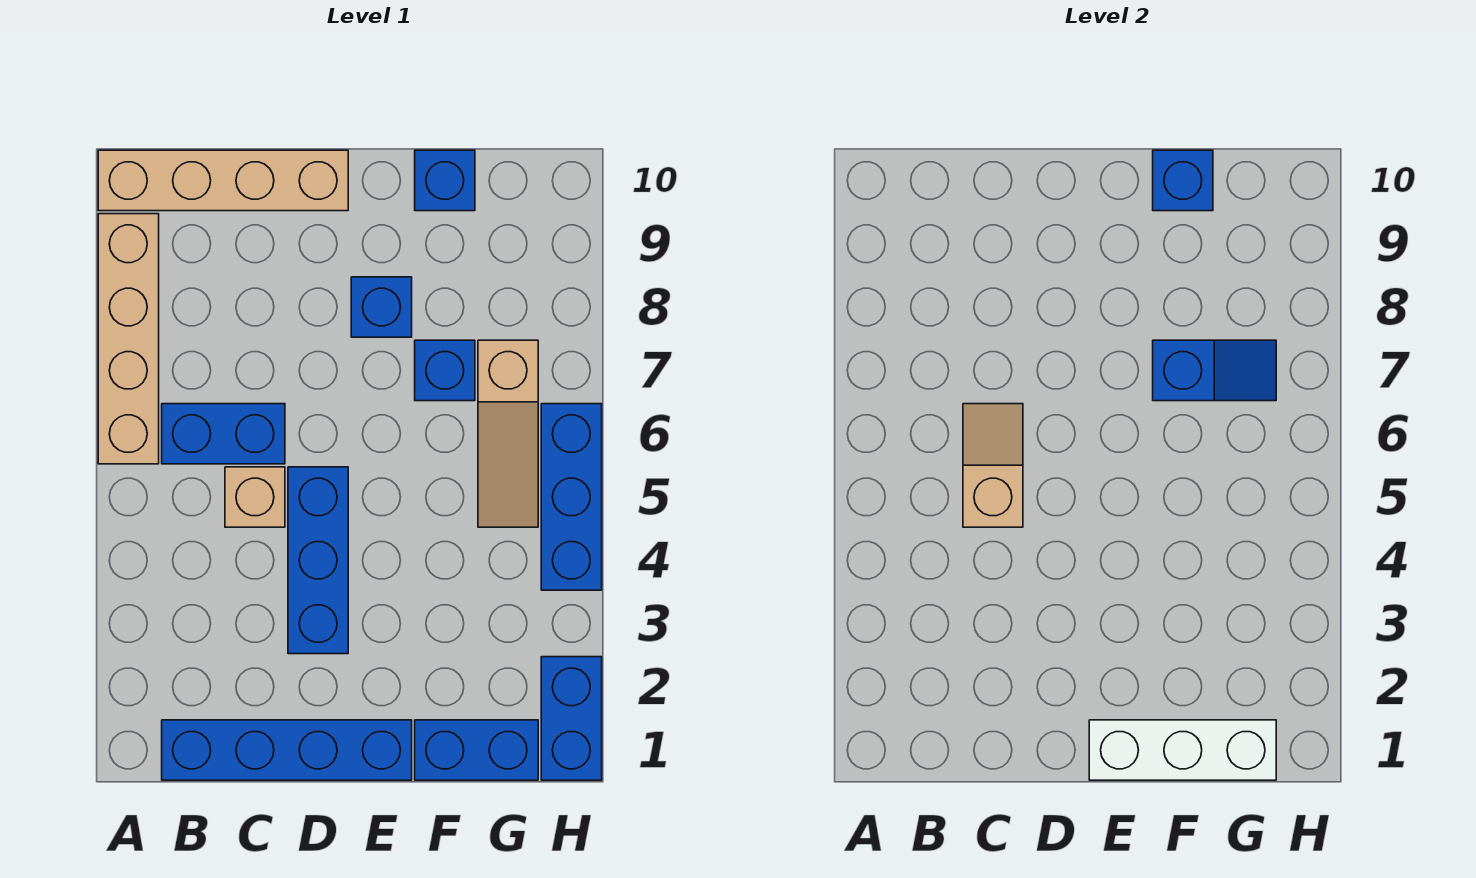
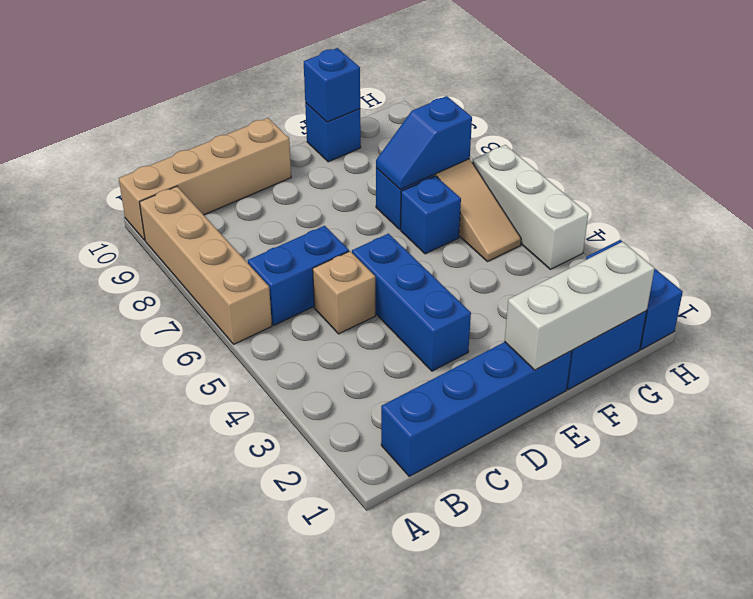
tan slope C5:C6 level 2 top 5 -> none
blue brick E8 level 1 -> blue brick F6 level 1
blue slope F7:G7 level 2 top F -> blue slope F7:G7 level 2 top G
blue brick H4:H6 level 1 -> white brick H4:H6 level 1

